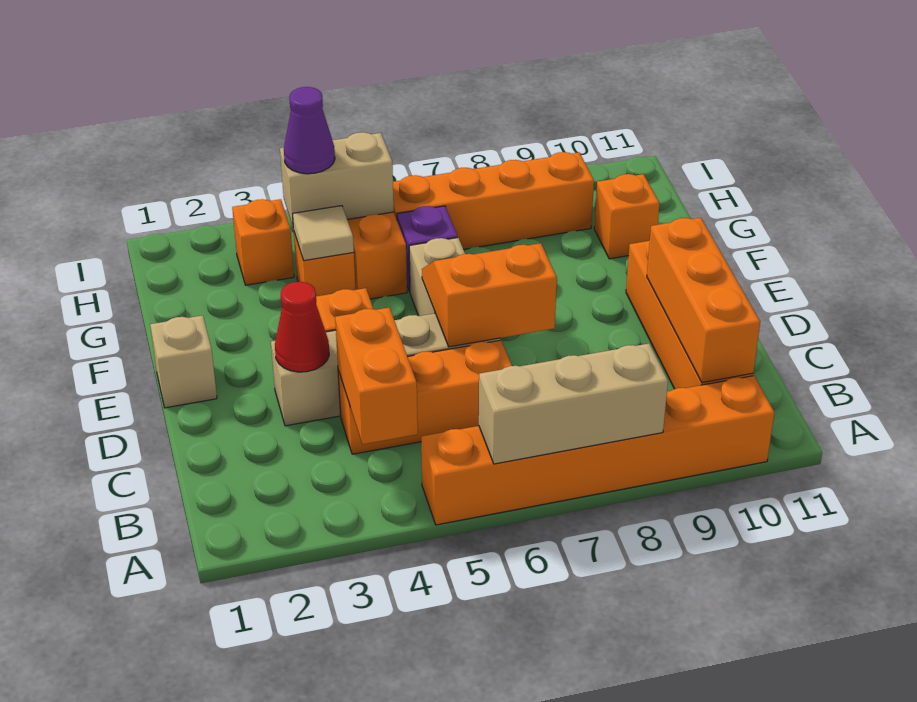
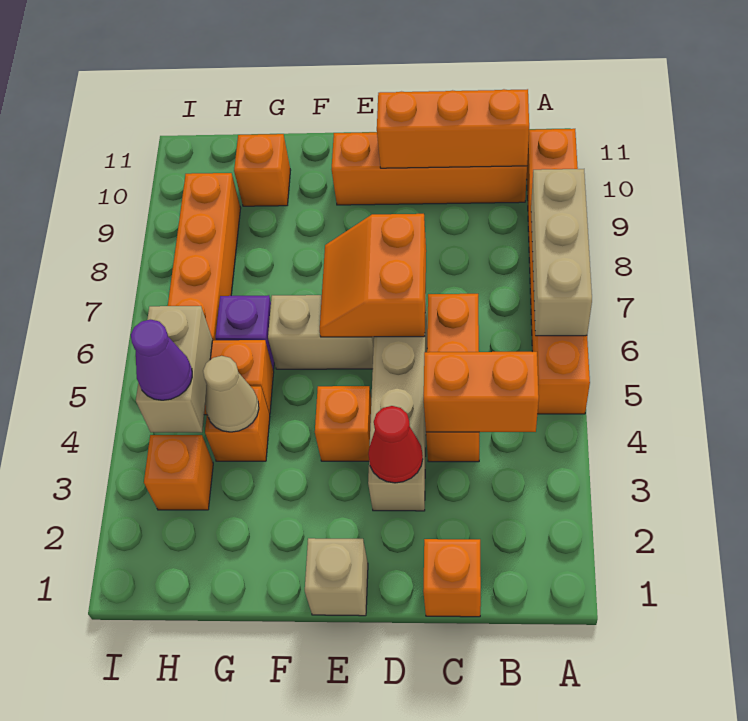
none -> orange brick C1 level 1
tan tile G4 level 2 -> tan cone G4 level 2

